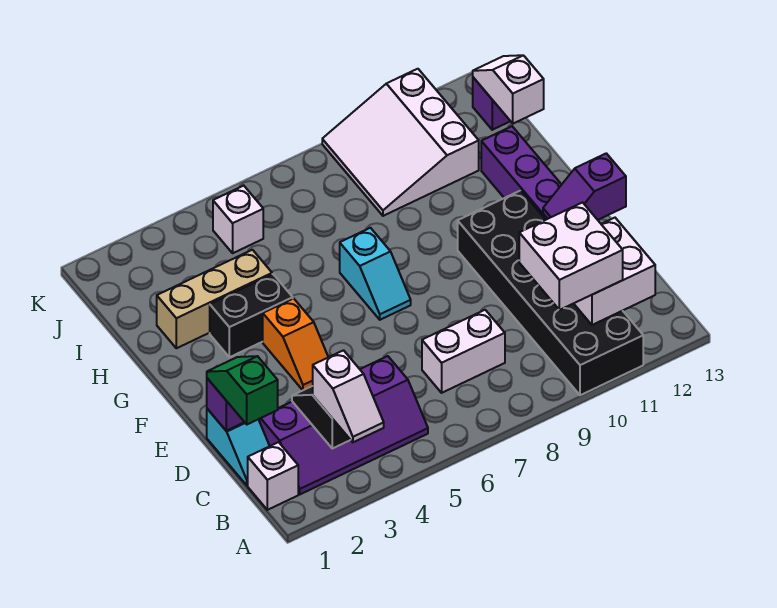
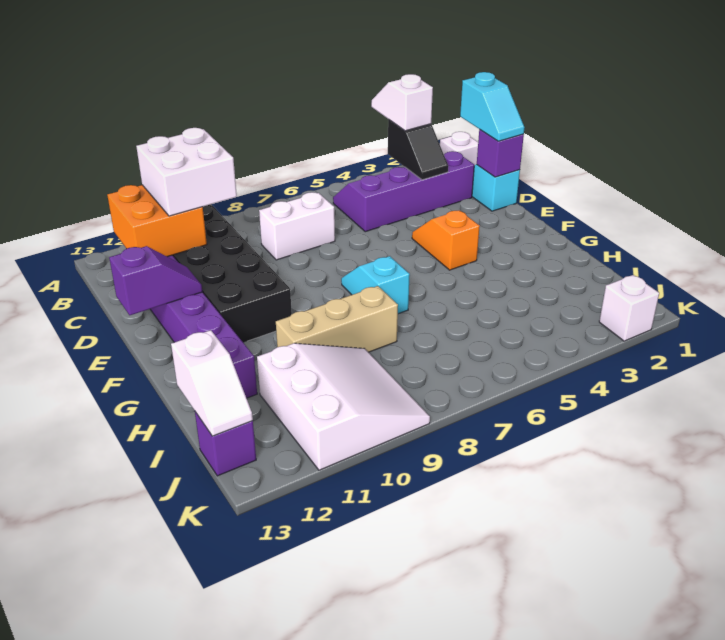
white brick B11:C12 level 2 -> orange brick B11:C12 level 2
green slope C1:D1 level 3 top C -> cyan slope C1:D1 level 3 top C
black brick G3:G4 level 1 -> none
tan brick H2:H4 level 1 -> tan brick H8:H10 level 1
white brick J5 level 1 -> white brick K2 level 1

